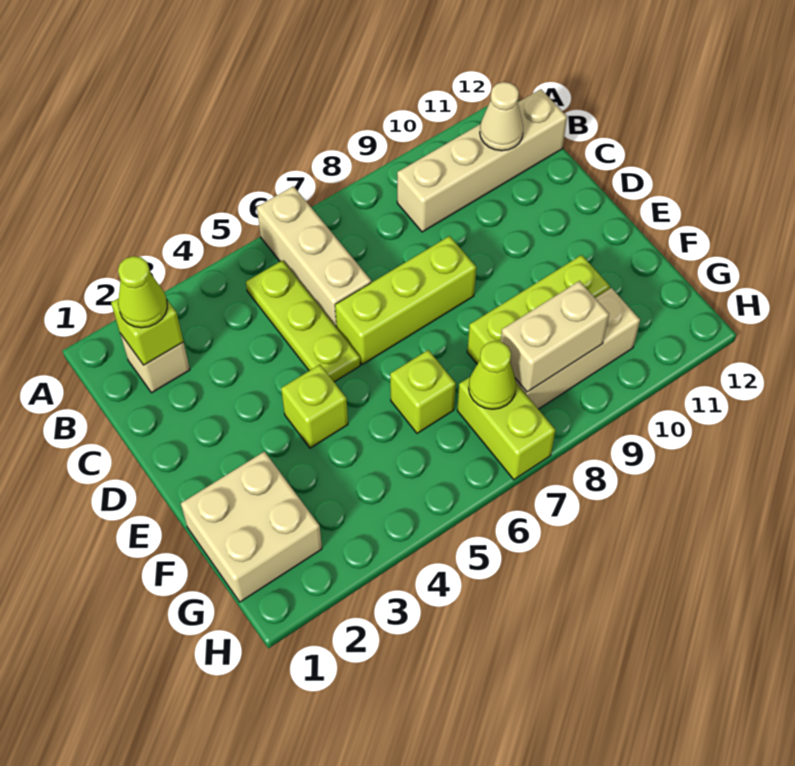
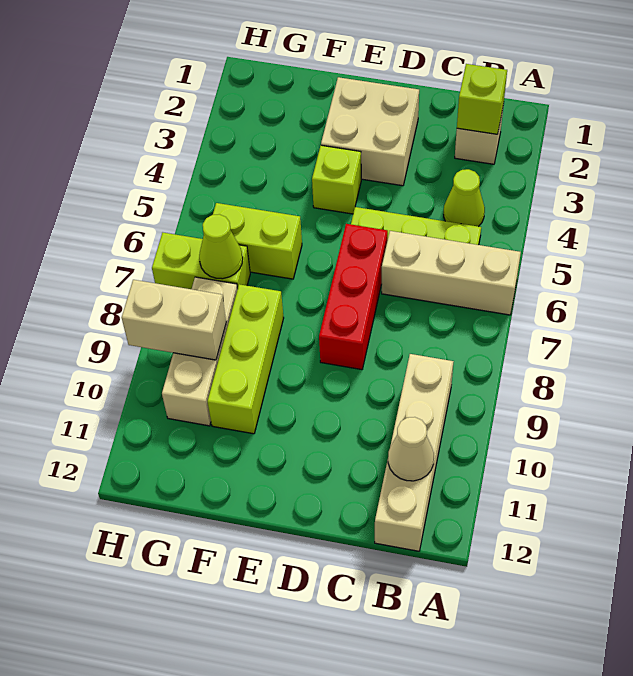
lime cone B2 level 3 -> lime cone B4 level 1
lime brick D6:D8 level 1 -> red brick D6:D8 level 1
tan brick F1:G2 level 1 -> tan brick D2:E3 level 1
lime brick F6 level 1 -> lime brick F6:G6 level 1
tan brick G8:G9 level 2 -> tan brick G9:H9 level 2

